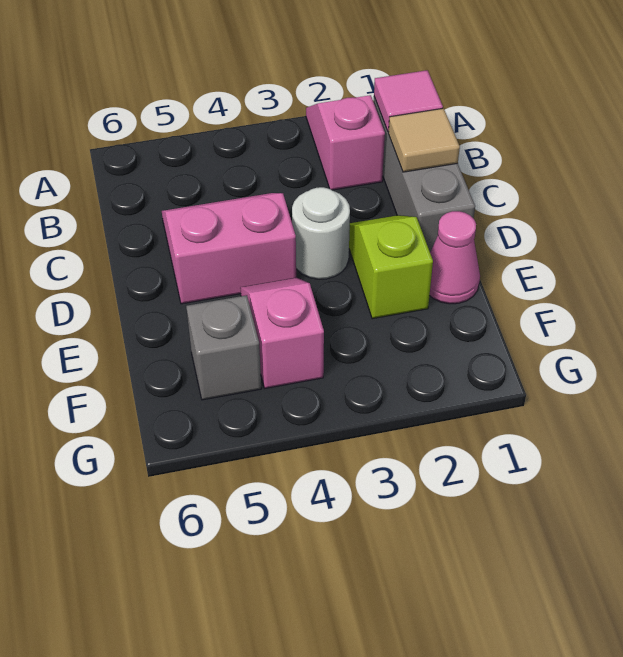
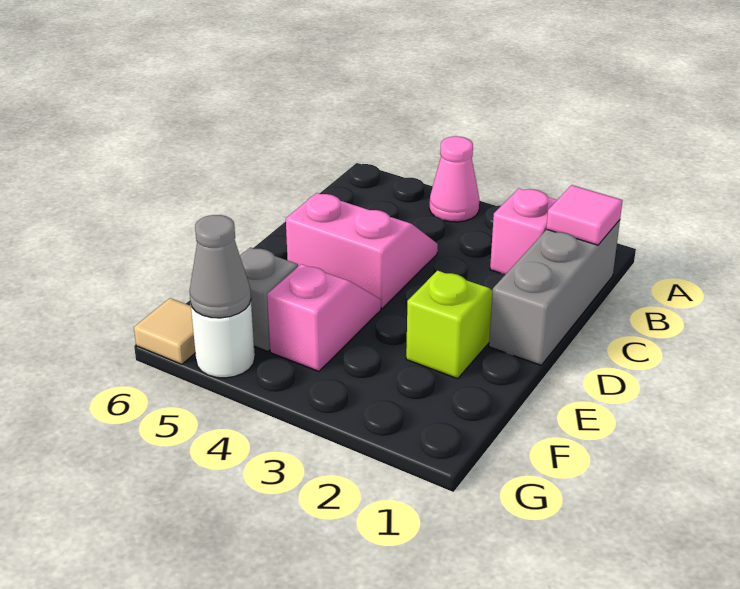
tan tile C1 level 2 -> tan tile G6 level 1
white round brick D3 level 1 -> white round brick G5 level 1
pink cone E1 level 1 -> pink cone A4 level 1
none -> grey cone G5 level 2

